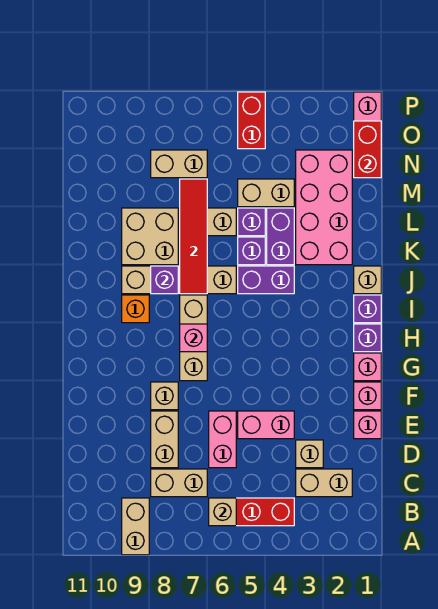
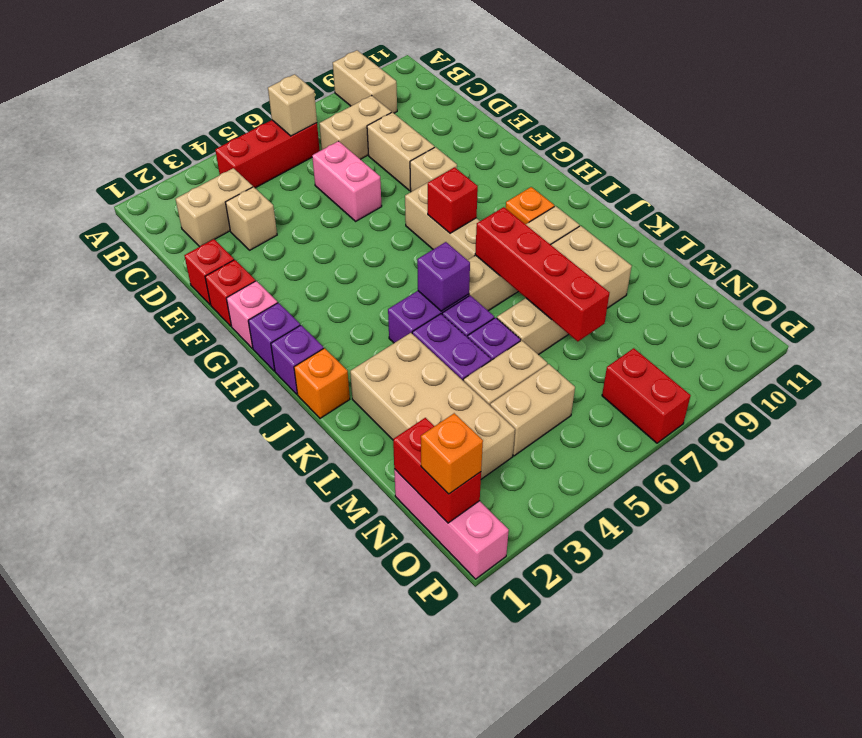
pink brick E1 level 1 -> red brick E1 level 1
pink brick E4:E5 level 1 -> none
pink brick F1 level 1 -> red brick F1 level 1
pink brick H7 level 2 -> red brick H7 level 2
tan brick J1 level 1 -> orange brick J1 level 1
red tile J7:M7 level 2 -> red brick J7:M7 level 2
purple brick J8 level 2 -> purple brick J5 level 2
pink brick K2:N3 level 1 -> tan brick K2:N3 level 1
tan brick N7:N8 level 1 -> tan brick N4:N5 level 1
none -> orange brick O1 level 3
red brick O5:P5 level 1 -> red brick O7:P7 level 1

